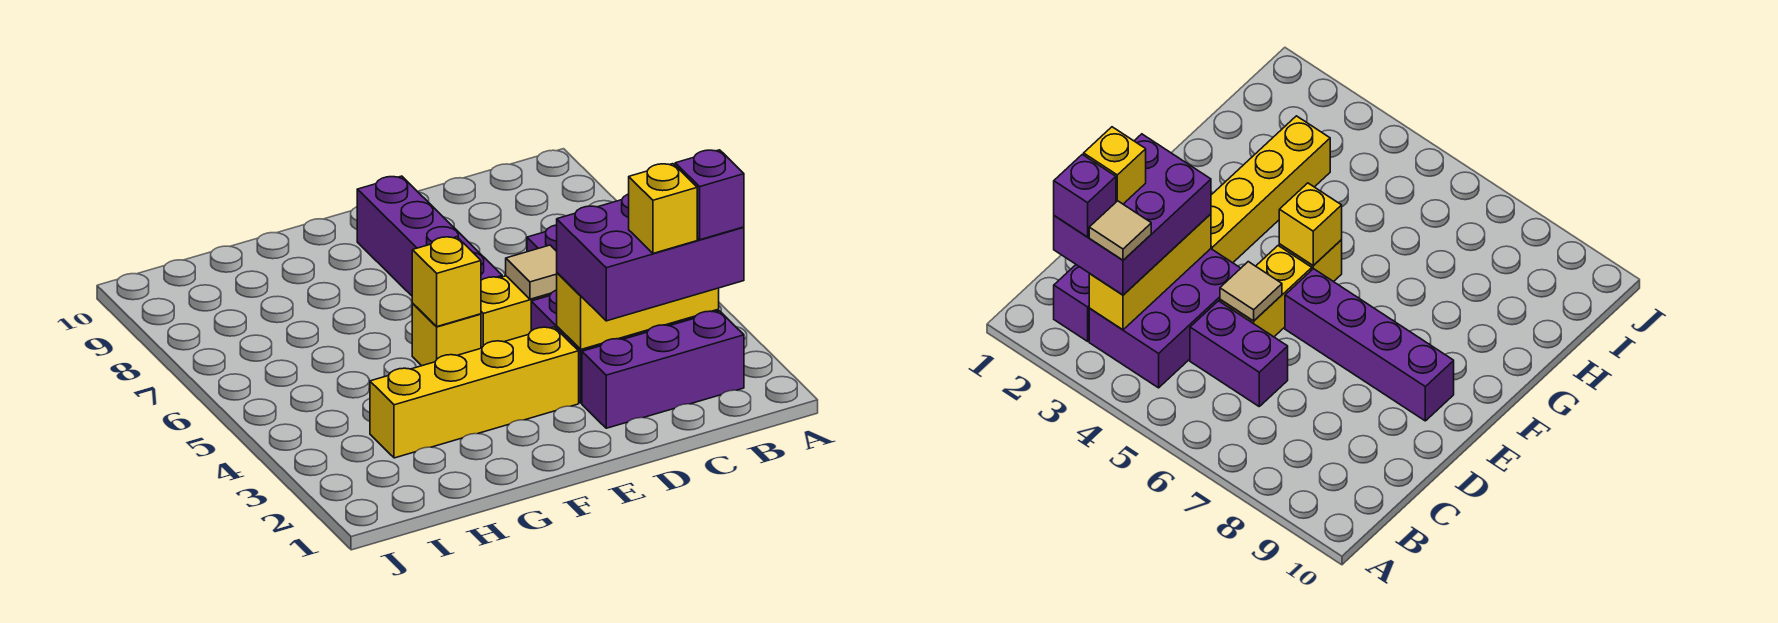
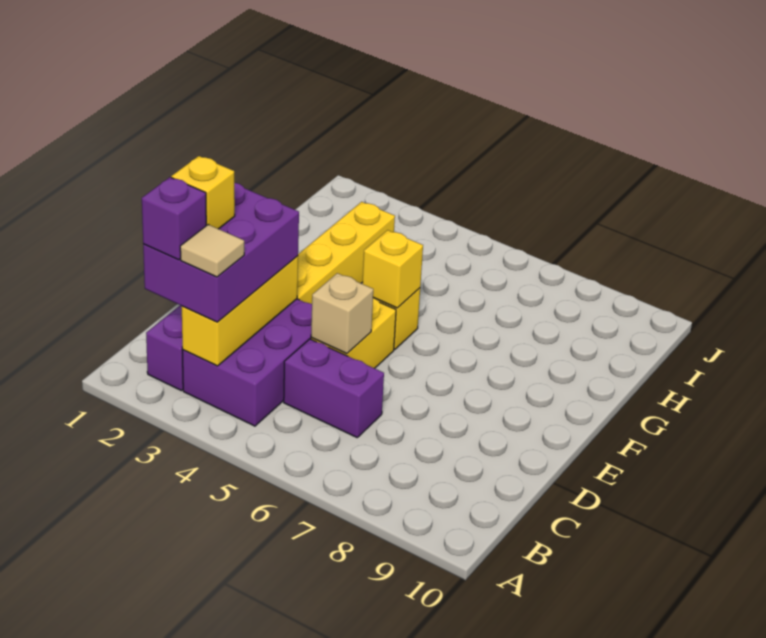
tan tile D5 level 2 -> tan brick D5 level 2
purple brick E6:E9 level 1 -> none

